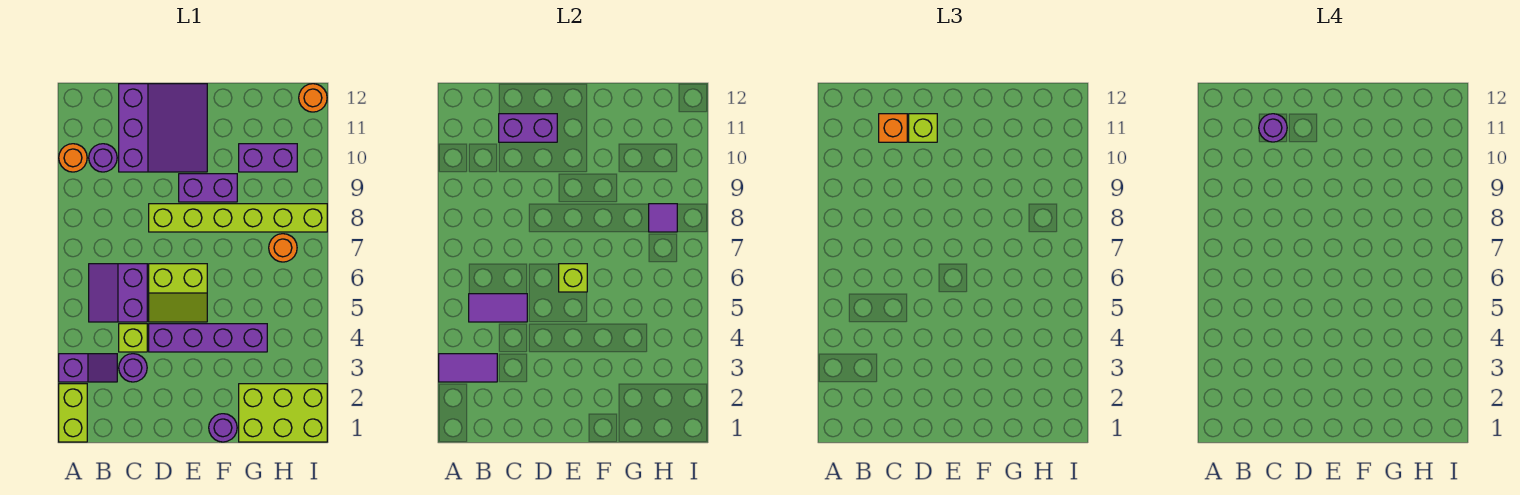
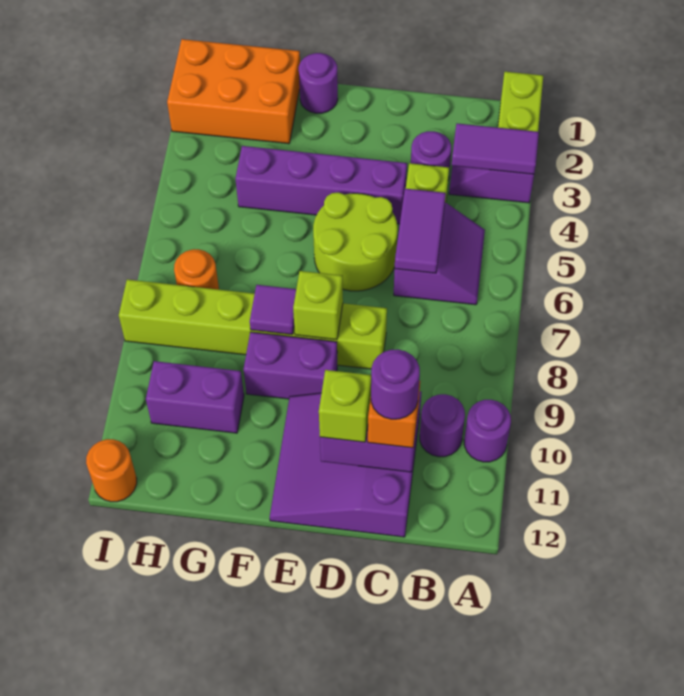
orange round brick A10 level 1 -> purple round brick A10 level 1
purple tile B5:C5 level 2 -> purple tile C5:C6 level 2
lime slope D5:E6 level 1 top 6 -> lime round brick D5:E6 level 1
lime brick E6 level 2 -> lime brick E8 level 2
lime brick G1:I2 level 1 -> orange brick G1:I2 level 1
purple tile H8 level 2 -> purple tile F8 level 2

